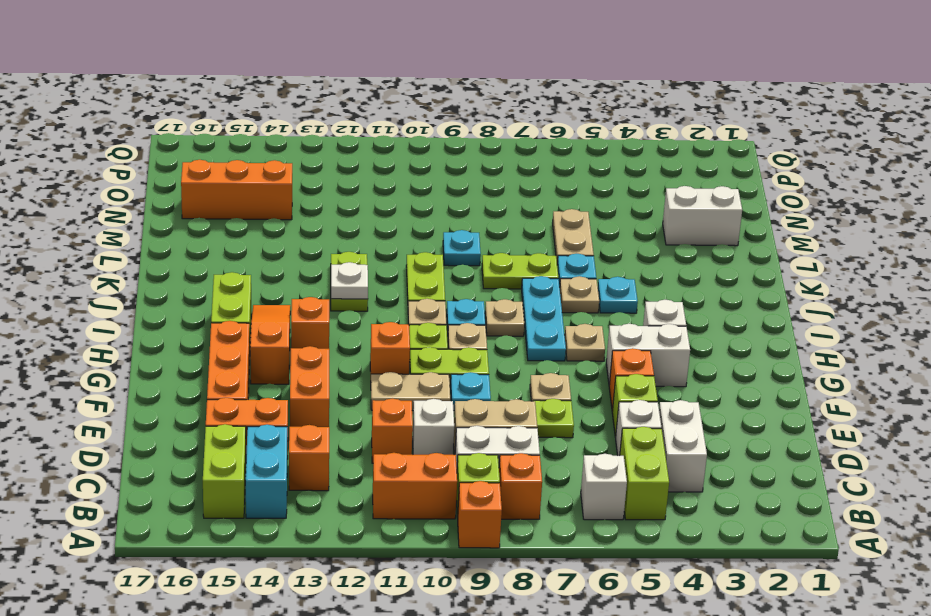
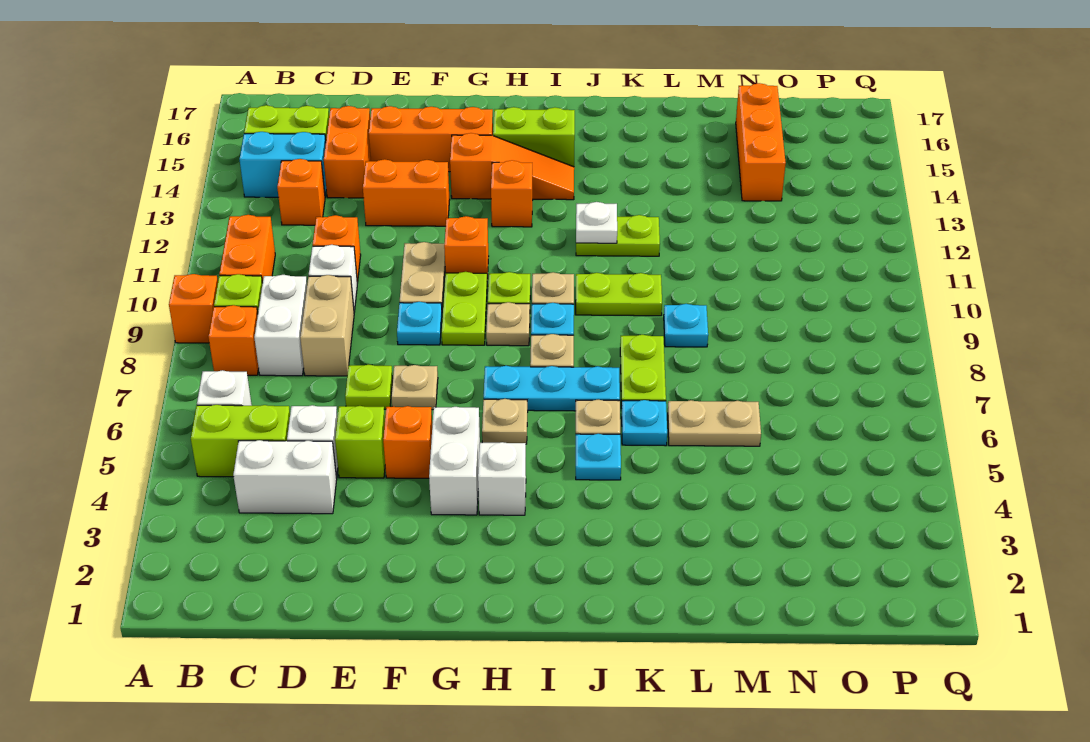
white brick M2:M3 level 1 -> none

